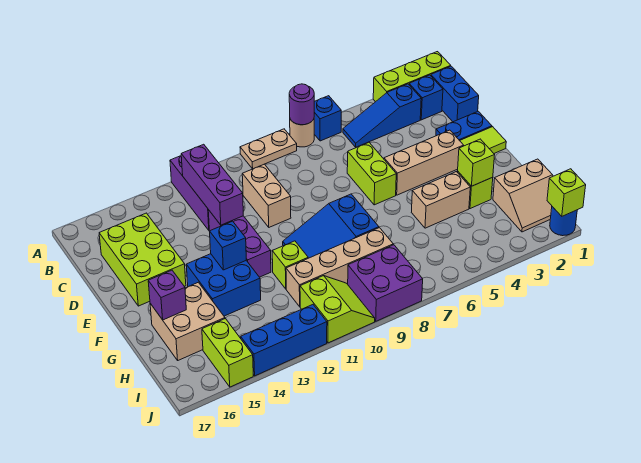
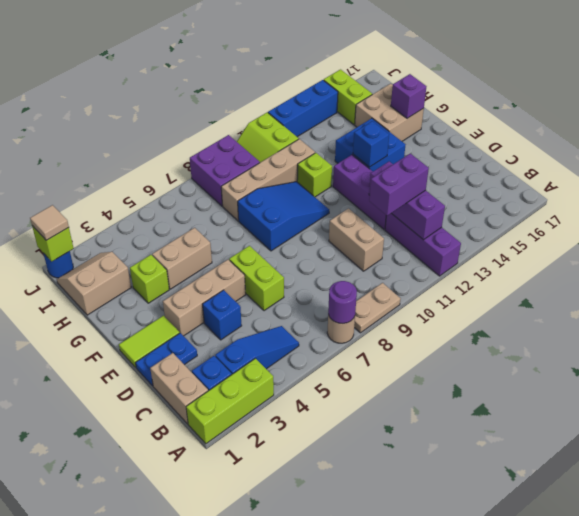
blue brick A6 level 1 -> blue brick D4 level 1
blue brick B1:C1 level 1 -> tan brick B1:C1 level 1
none -> purple brick C11:C12 level 3
lime brick C15:E16 level 1 -> none
lime brick G3 level 2 -> none
none -> tan tile J1 level 3

